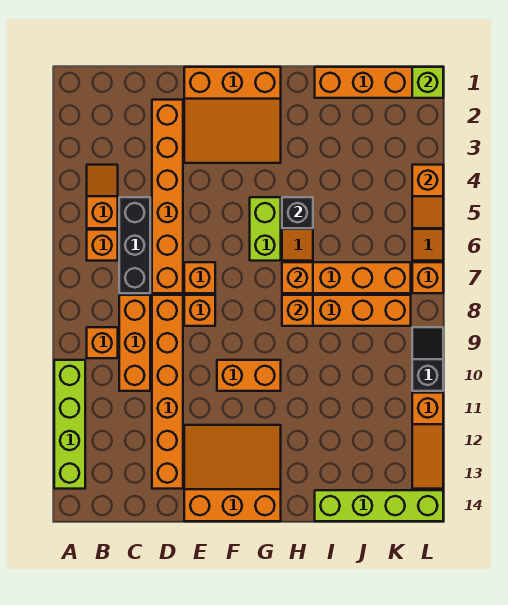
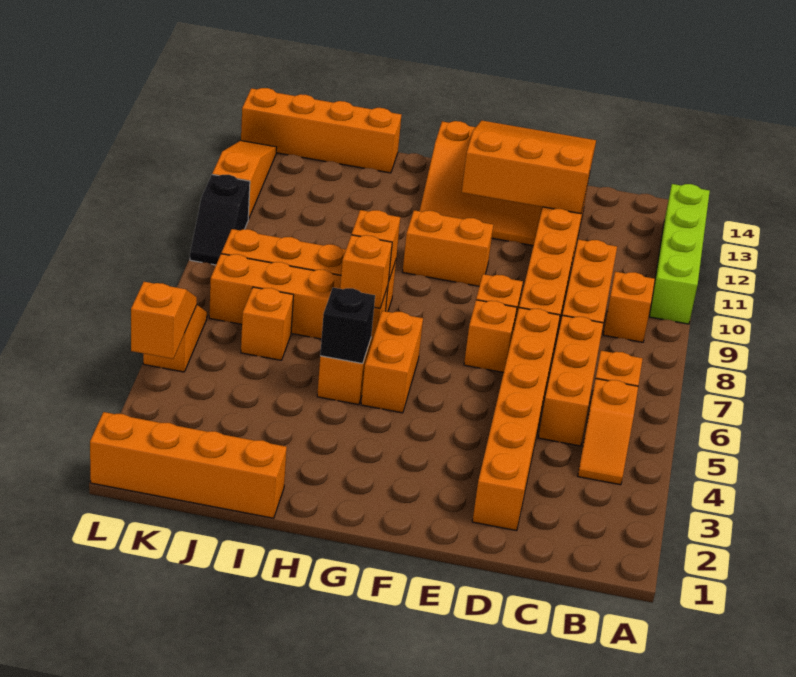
black brick C5:C7 level 1 -> orange brick C5:C7 level 1
orange slope E1:G3 level 1 top 1 -> orange slope D12:F14 level 2 top 12
lime brick G5:G6 level 1 -> orange brick G5:G6 level 1
lime brick I14:L14 level 1 -> orange brick I14:L14 level 1
lime brick L1 level 2 -> none
orange brick L7 level 1 -> orange brick J6 level 1

